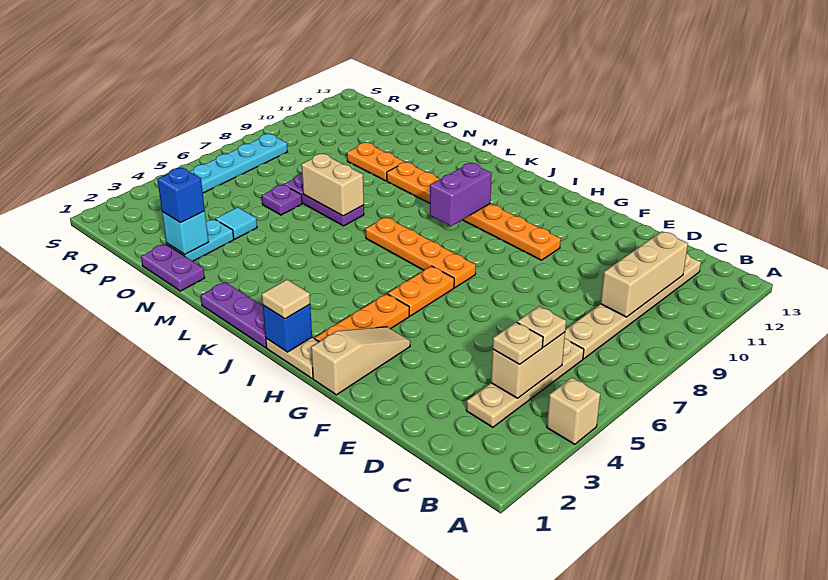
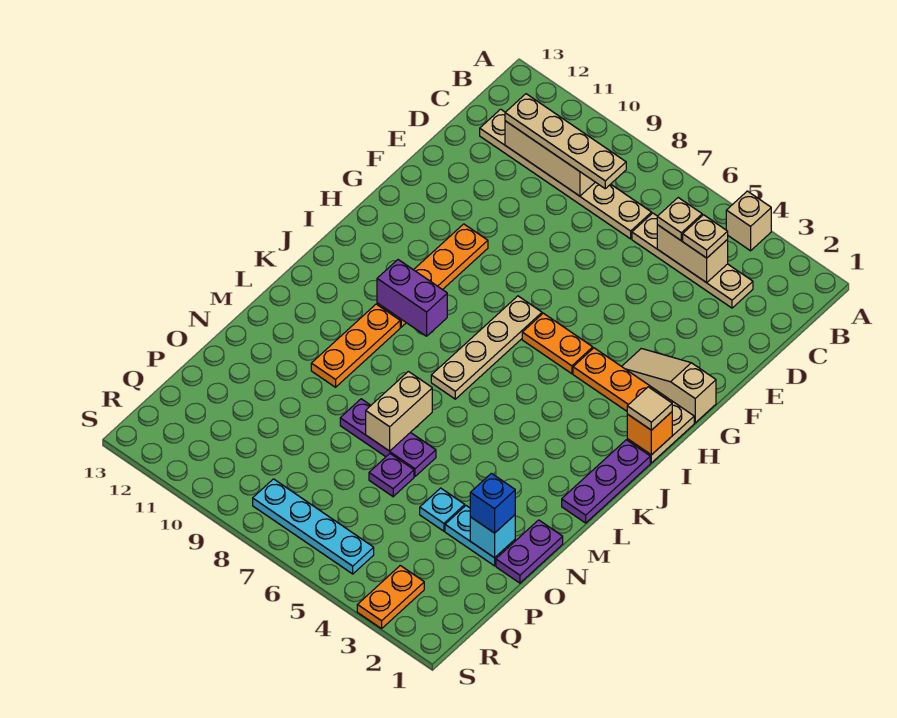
none -> tan plate C8:C11 level 3
orange plate H7:K7 level 1 -> tan plate H7:K7 level 1
blue brick I1 level 2 -> orange brick I1 level 2
purple plate M7:O7 level 1 -> purple plate N6:N8 level 1
orange plate N10:O10 level 1 -> orange plate R3:S3 level 1
cyan tile O4 level 1 -> cyan plate O4 level 1

